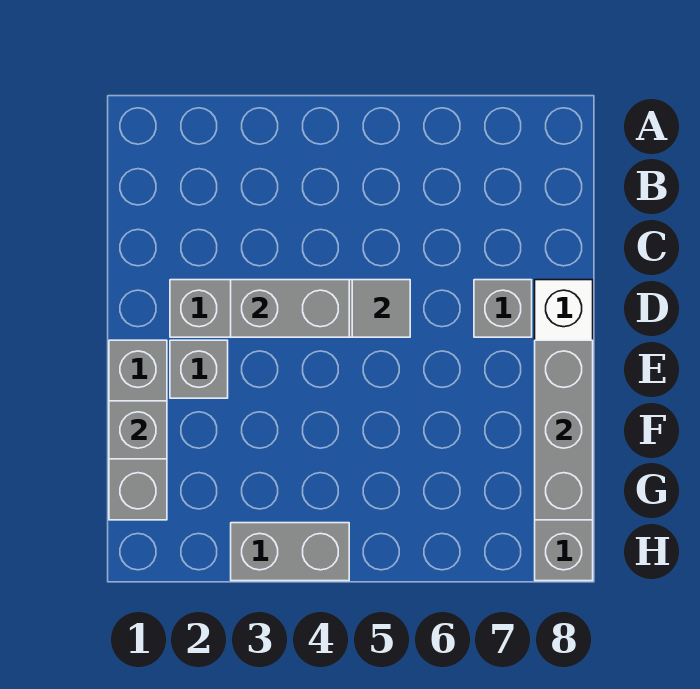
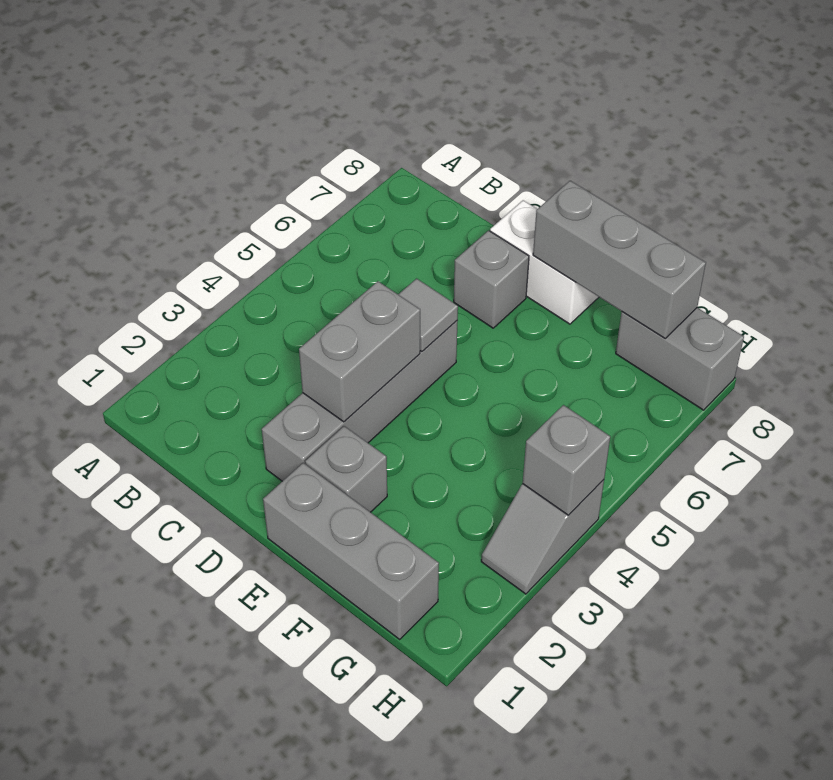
grey brick F1 level 2 -> grey brick H4 level 2
grey brick H3:H4 level 1 -> grey slope H3:H4 level 1 top 4

